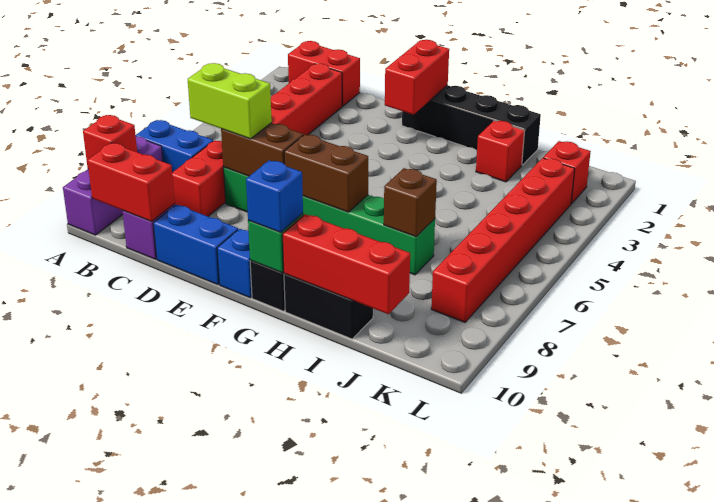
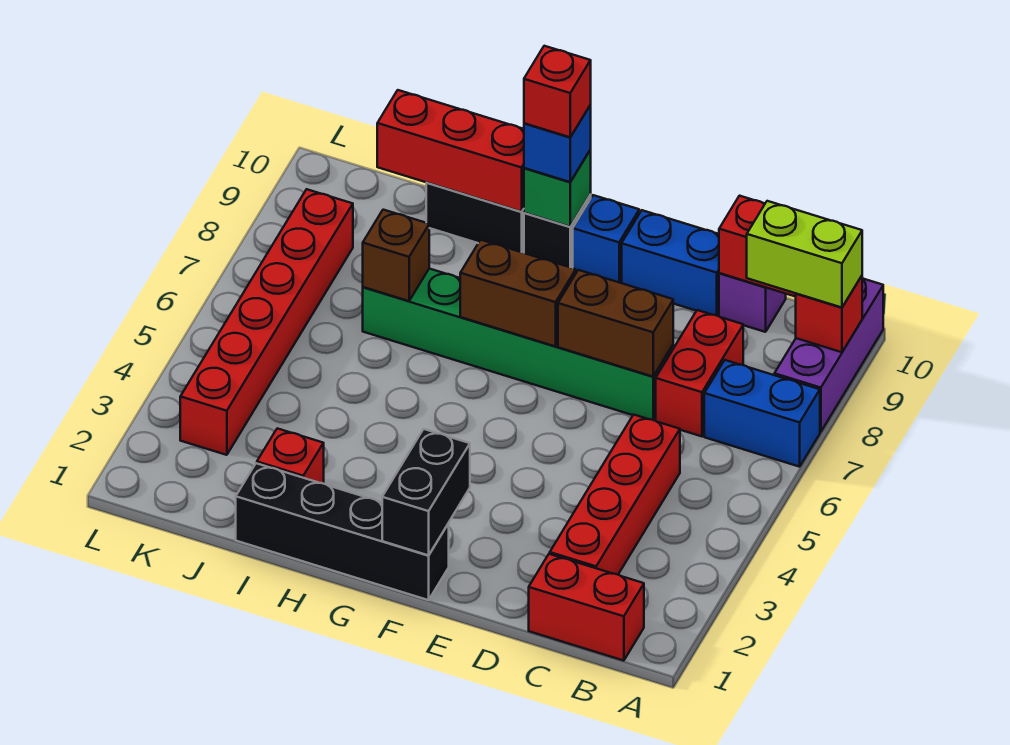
lime brick C7:D7 level 3 -> lime brick A9:B9 level 3
red brick F1:F2 level 2 -> black brick F1:F2 level 2
red brick K2 level 1 -> red brick G10 level 4

